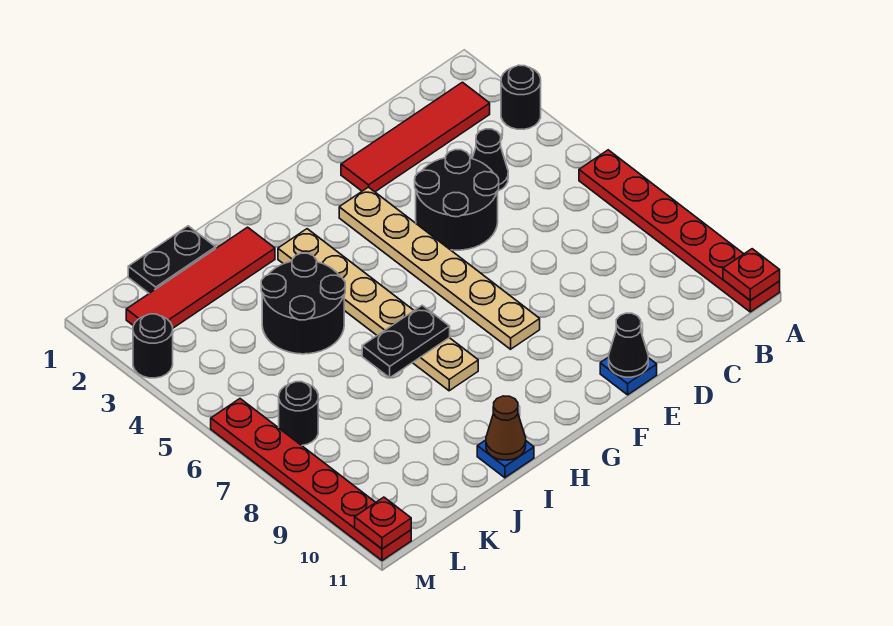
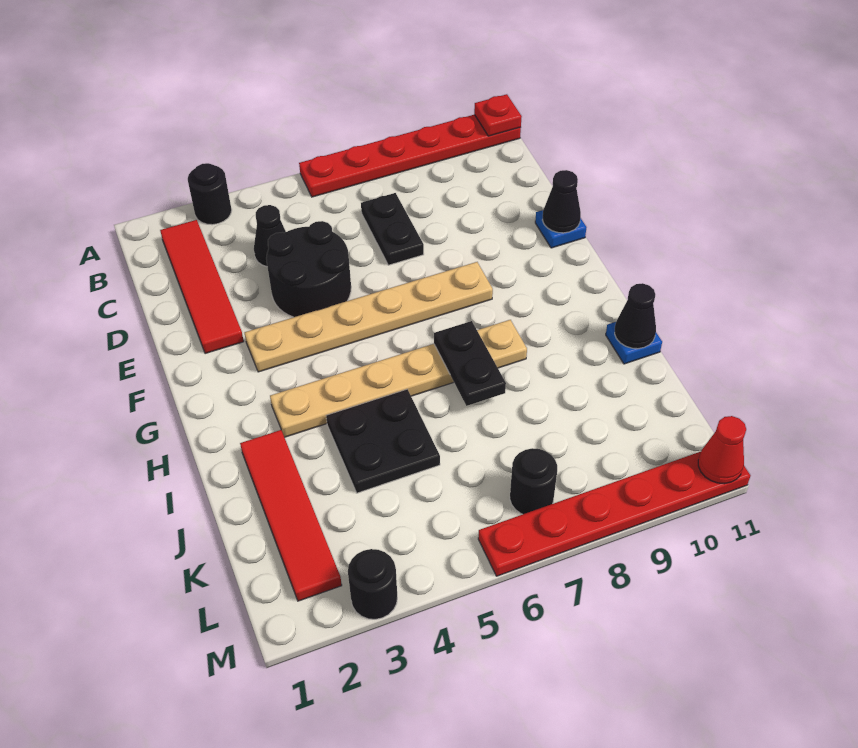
black round brick I4:J5 level 1 -> black plate I4:J5 level 1
brown cone I11 level 2 -> black cone I11 level 2
black plate J1:K1 level 1 -> black plate C7:D7 level 1
red plate M11 level 2 -> red cone M11 level 2

